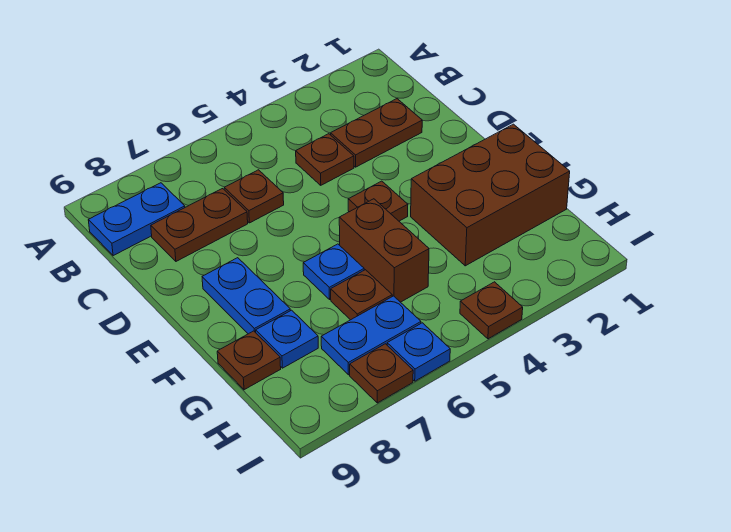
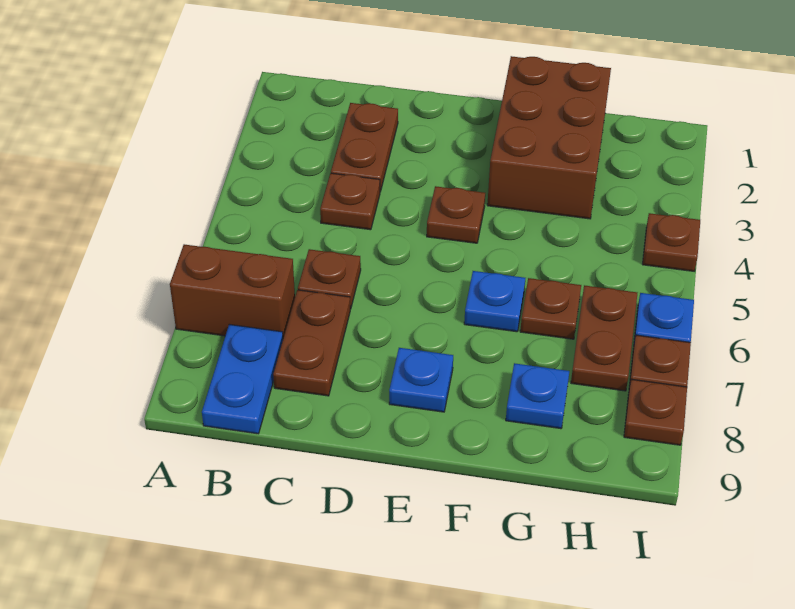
blue plate E8:F8 level 1 -> blue plate E8 level 1
brown brick F5:G5 level 1 -> brown brick A7:B7 level 1
brown plate G9 level 1 -> brown plate I8 level 1
blue plate H6:H7 level 1 -> brown plate H6:H7 level 1

